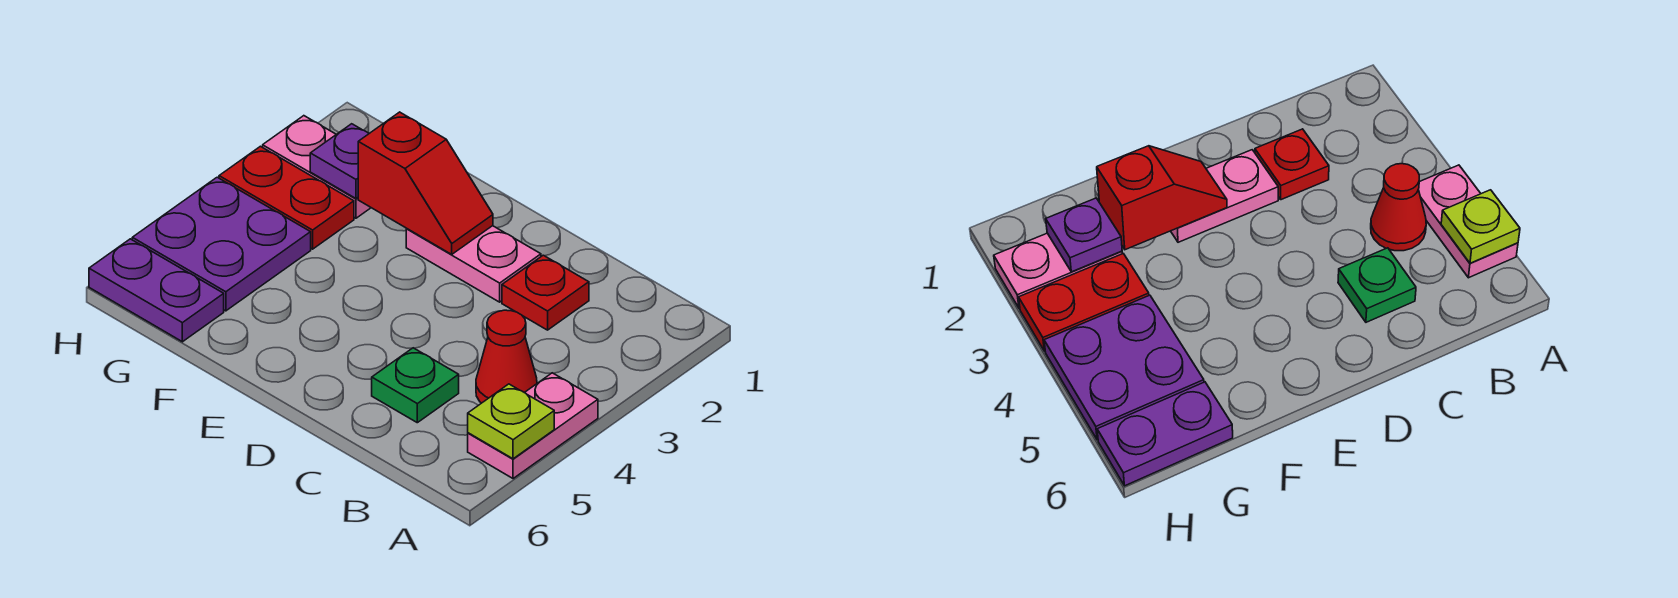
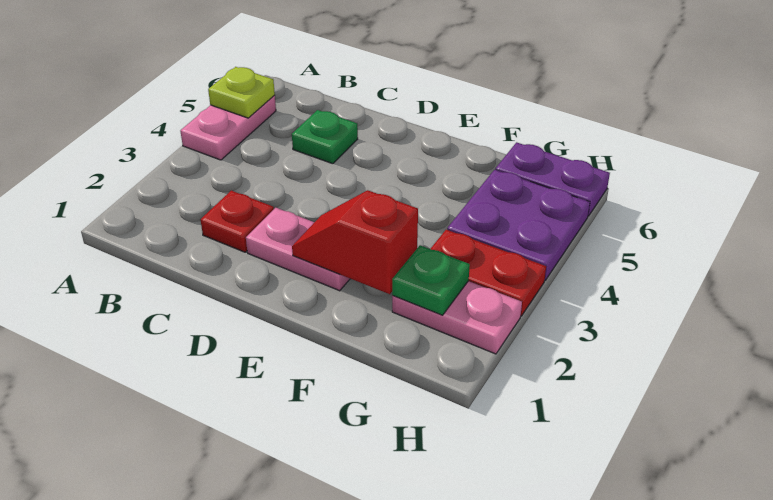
red cone B4 level 1 -> none
purple plate G2 level 2 -> green plate G2 level 2

